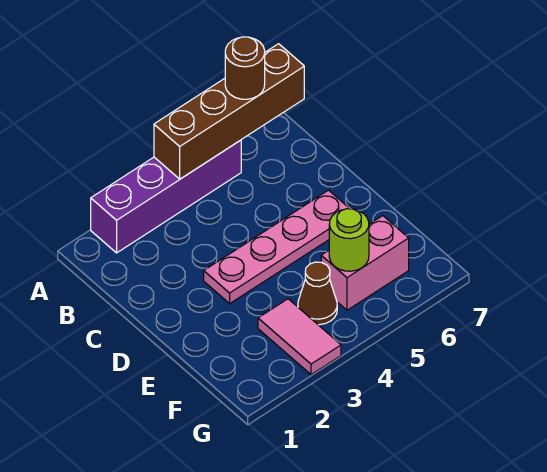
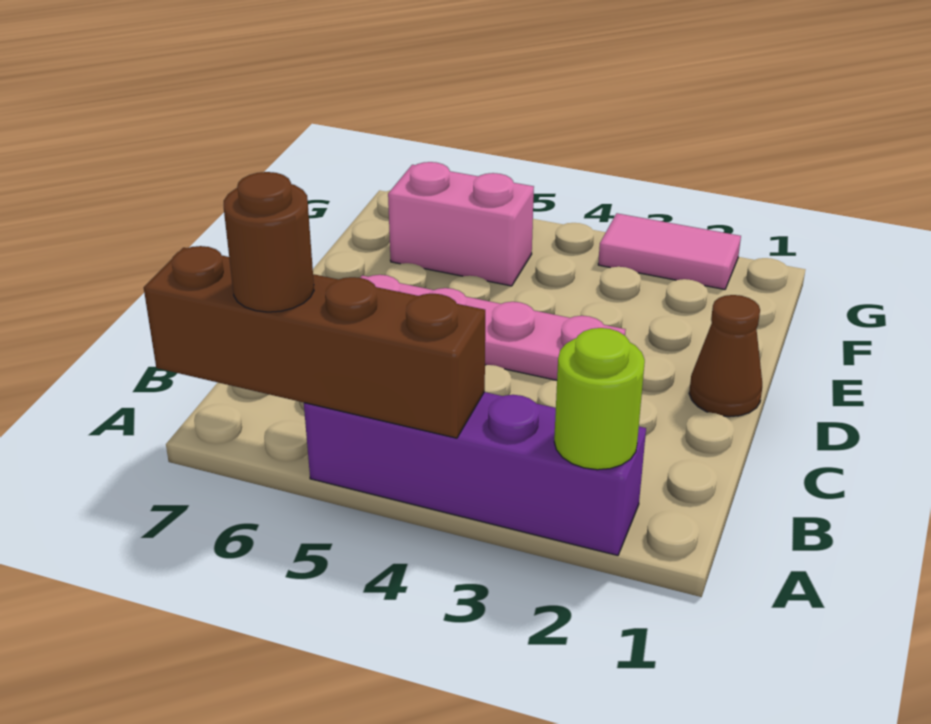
pink tile F3:G3 level 1 -> pink tile G2:G3 level 1
brown cone F4 level 1 -> brown cone D1 level 1
lime round brick F5 level 2 -> lime round brick A2 level 2

